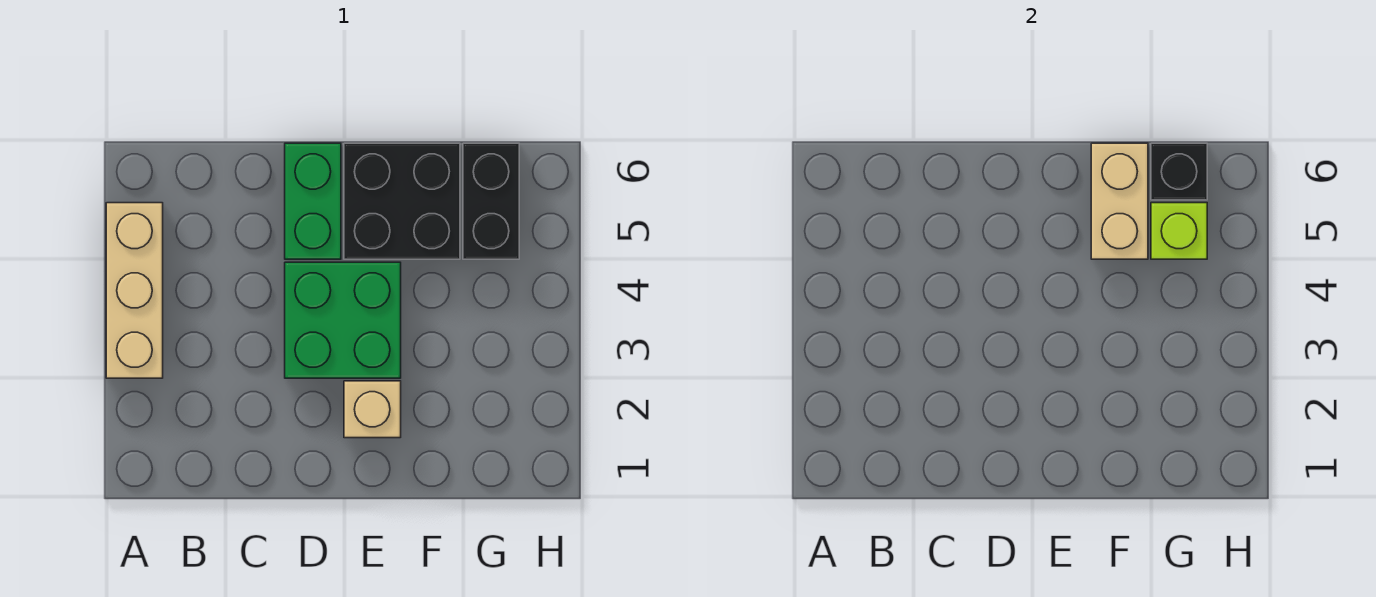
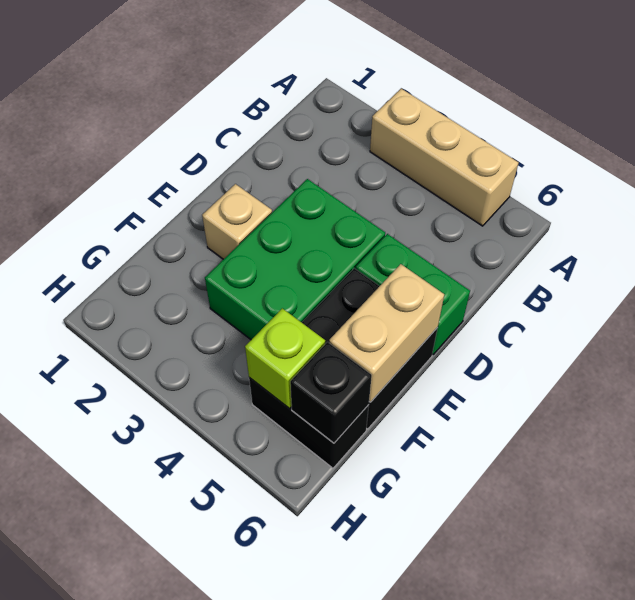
green brick D3:E4 level 1 -> green brick D3:F4 level 1
tan brick F5:F6 level 2 -> tan brick E6:F6 level 2

